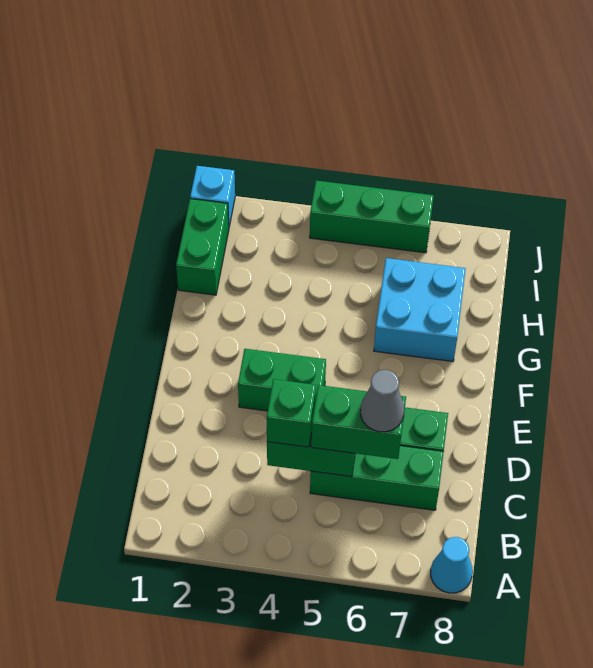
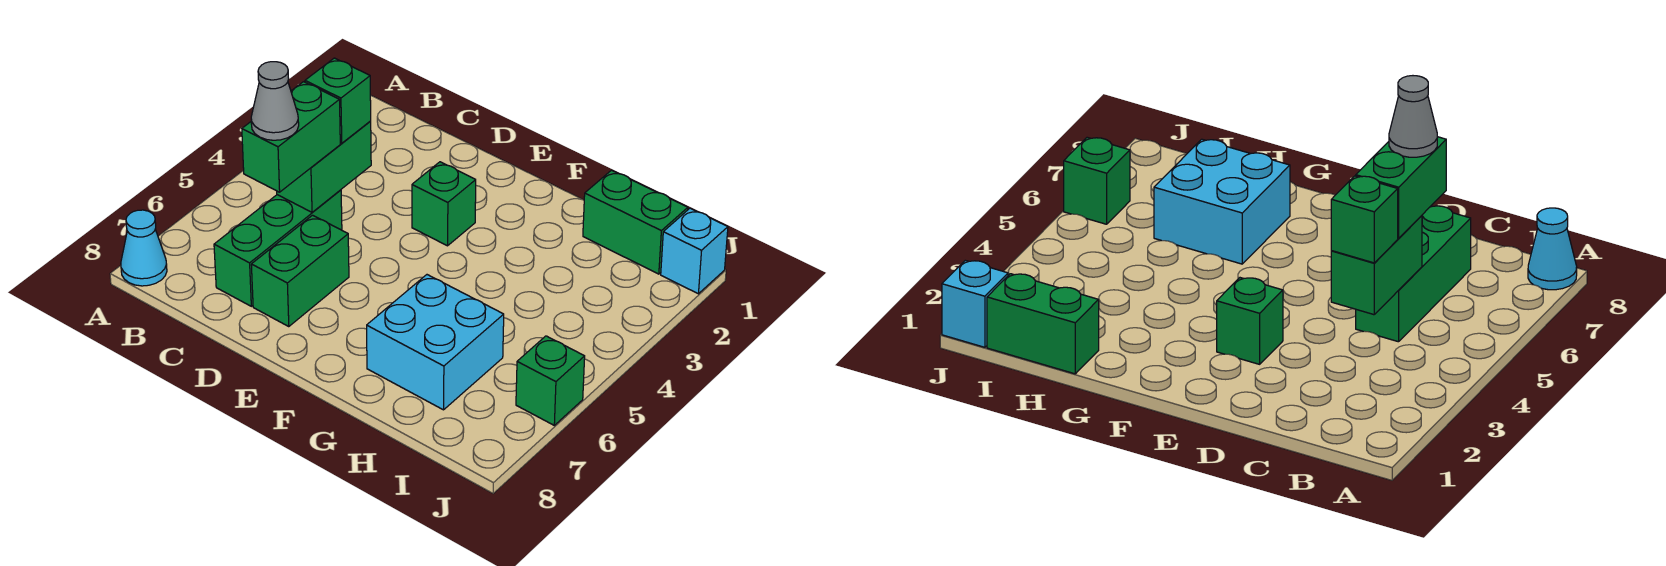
green brick E3:E4 level 1 -> green brick E3 level 1
green brick J4:J6 level 1 -> green brick J6 level 1

